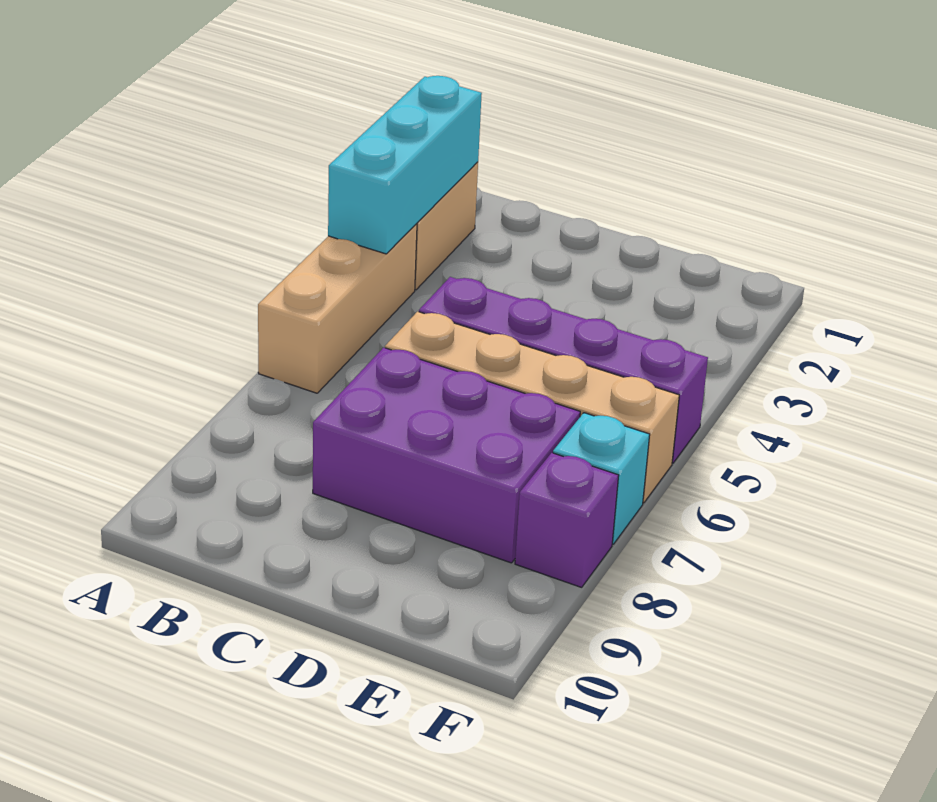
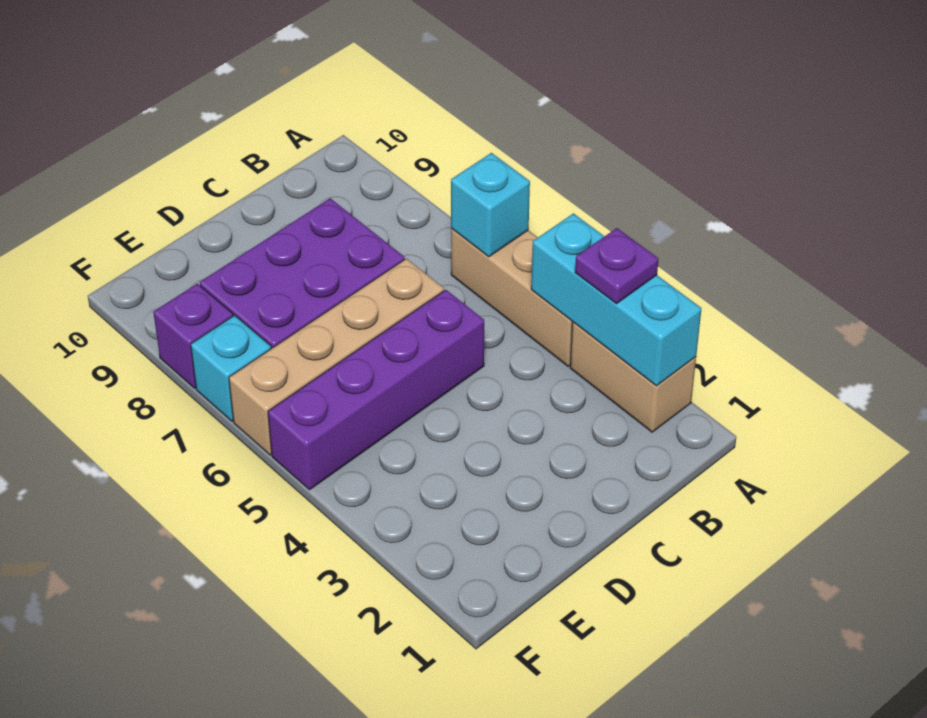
none -> purple plate A3 level 3
none -> cyan brick A6 level 2

